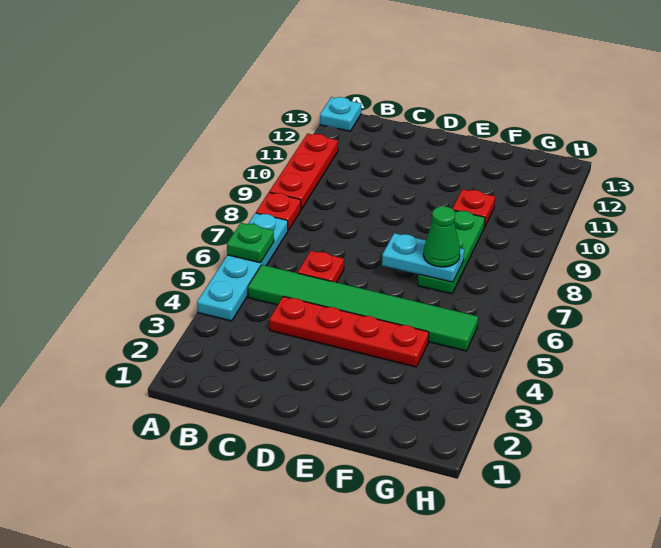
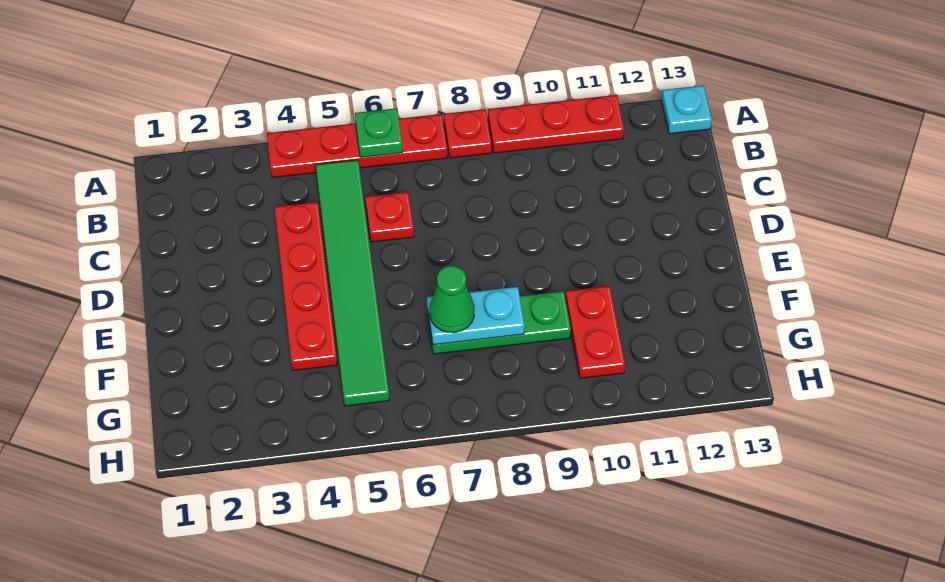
cyan plate A4:A7 level 1 -> red plate A4:A7 level 1
cyan plate E7:F7 level 2 -> cyan plate F7:F8 level 2
red plate F10 level 1 -> red plate F10:G10 level 1

